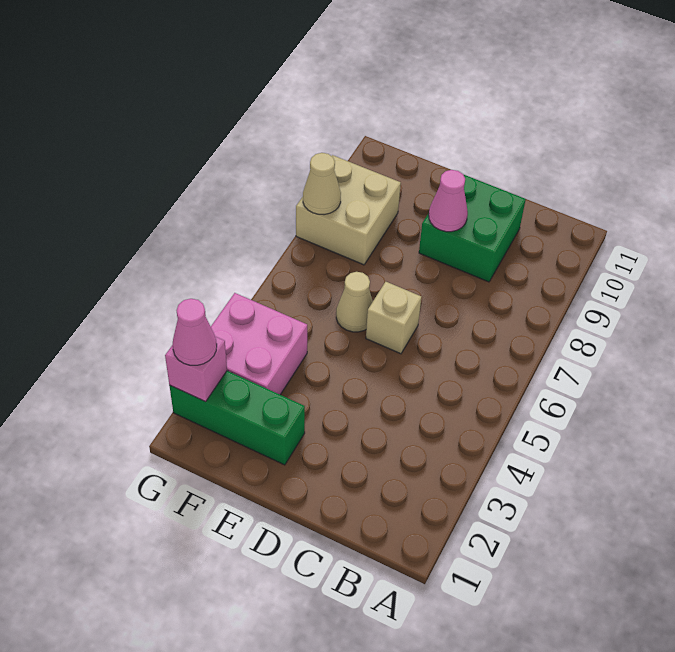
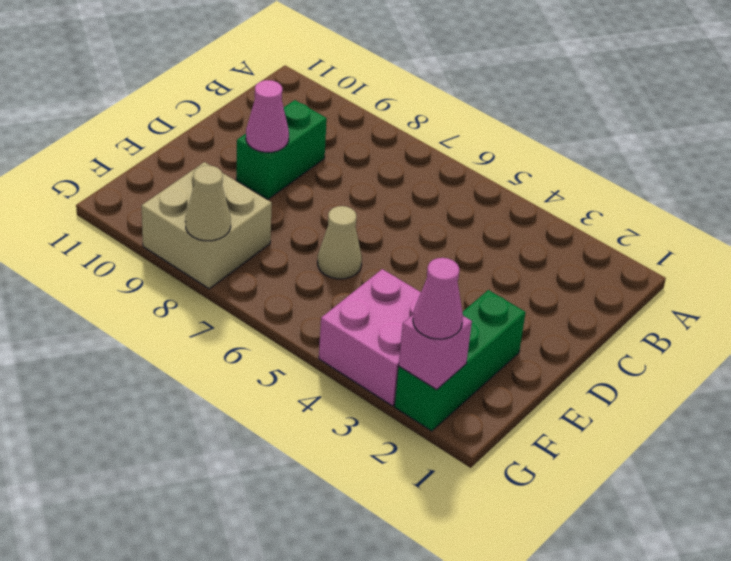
green brick C9:D10 level 1 -> green brick C9:D9 level 1
tan brick D6 level 1 -> none

